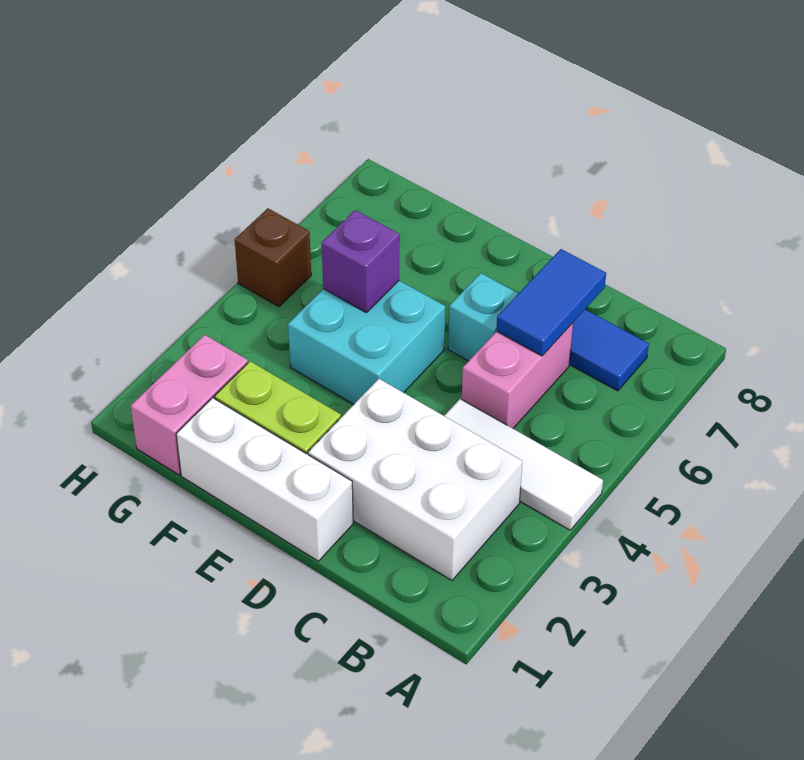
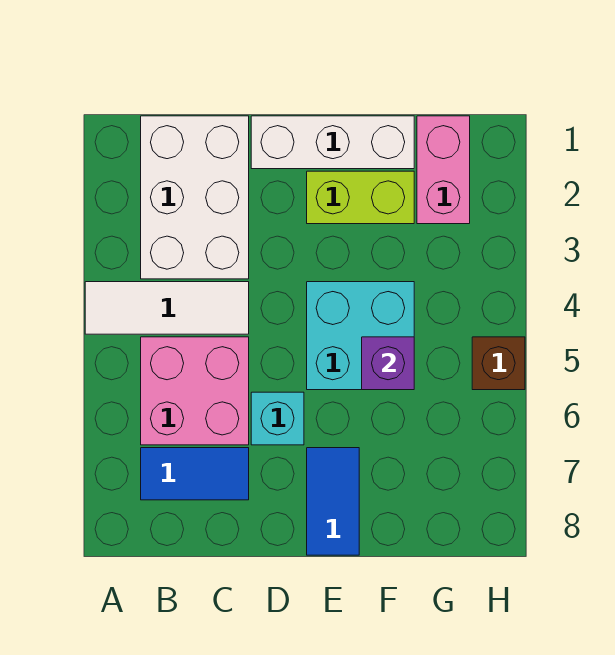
white brick B2:D3 level 1 -> white brick B1:C3 level 1
pink brick C5:C6 level 1 -> pink brick B5:C6 level 1
blue tile C6:C7 level 2 -> blue tile E7:E8 level 1

